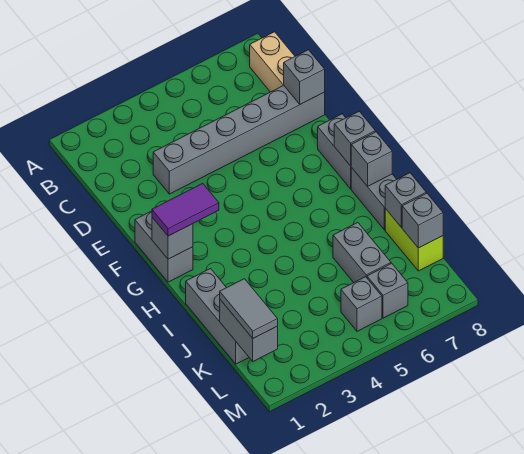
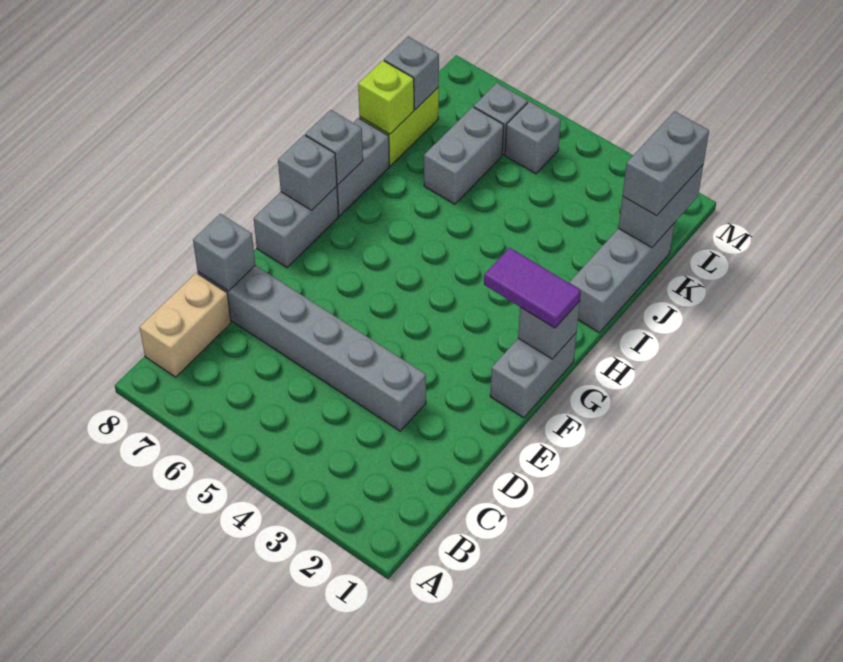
grey brick J8 level 2 -> lime brick J8 level 2
grey tile K1:L1 level 3 -> grey brick K1:L1 level 3

